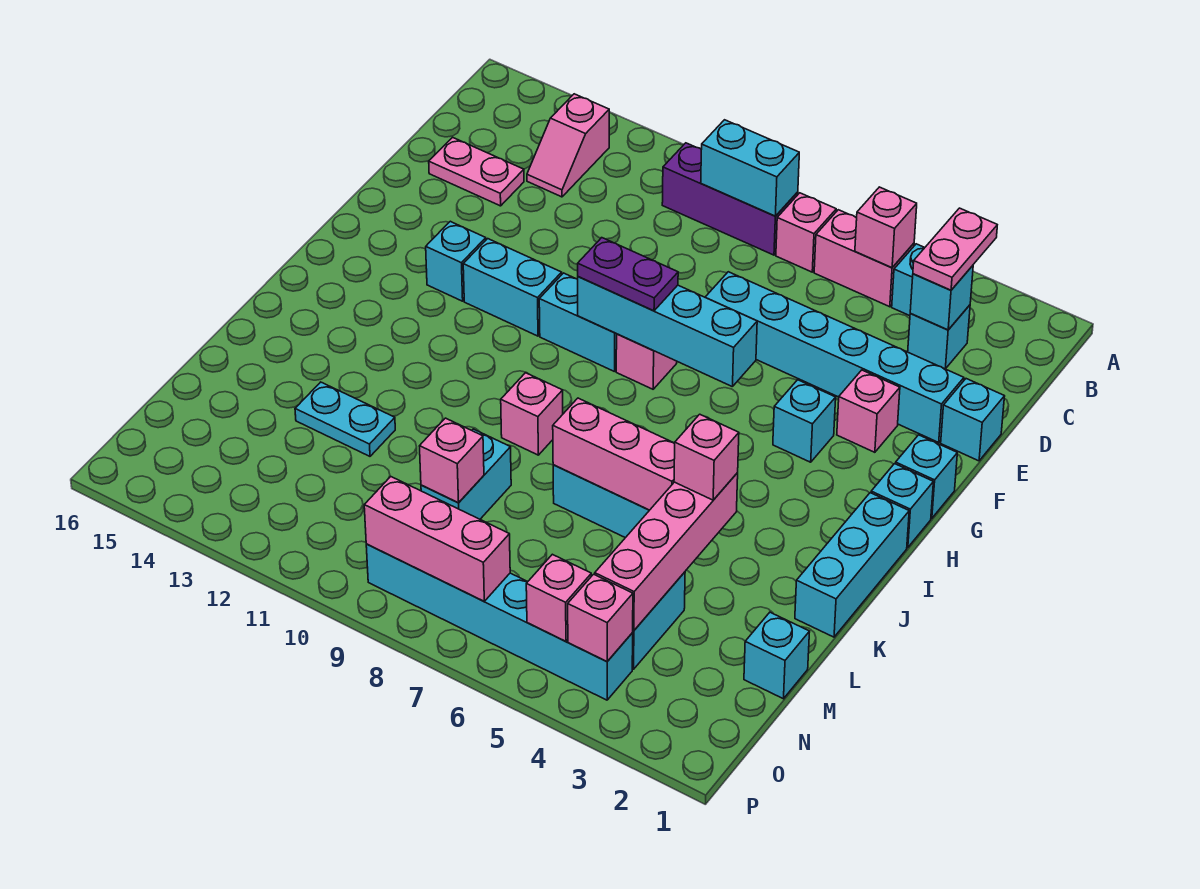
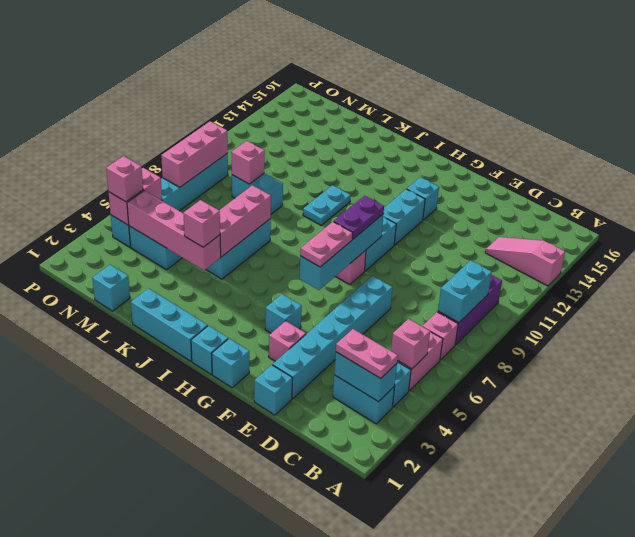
pink slope B13:C13 level 1 top B -> pink slope A13:C13 level 1 top A
cyan brick C3 level 1 -> cyan brick B3:C3 level 1
cyan brick C3 level 2 -> cyan brick B3:C3 level 2
pink plate D14:D15 level 1 -> pink plate G6:G7 level 3
pink brick J9 level 1 -> pink brick O4 level 3
cyan plate L12:L13 level 1 -> cyan plate J10:J11 level 1

